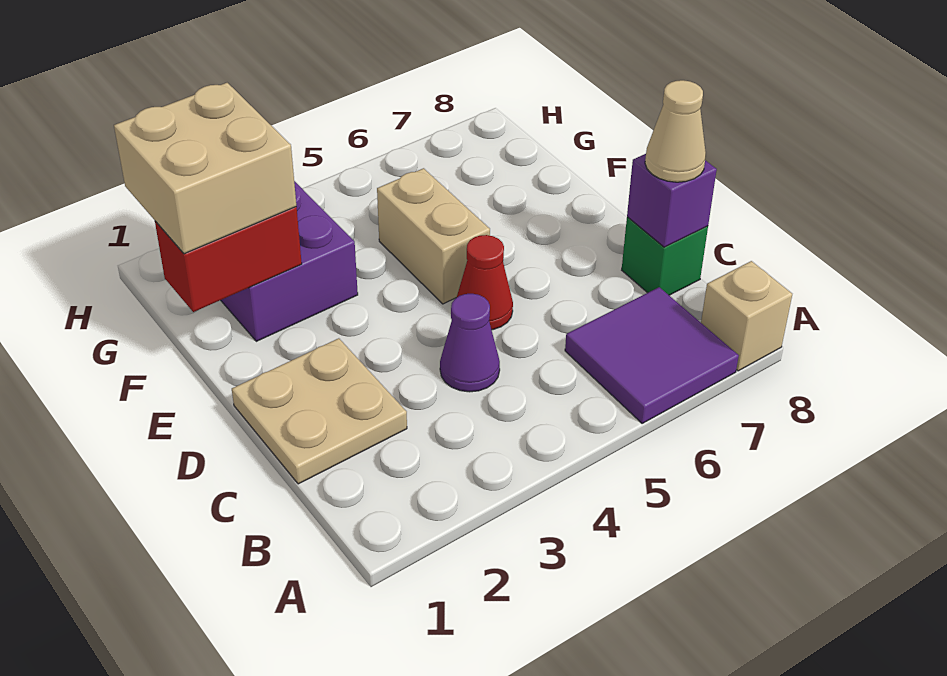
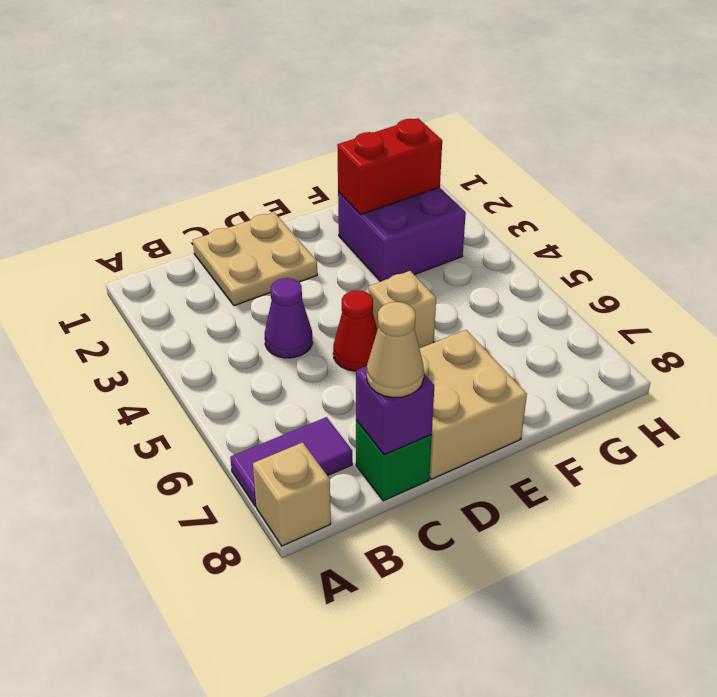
purple tile A6:B7 level 1 -> purple tile A7:B7 level 1
tan brick E5:F5 level 1 -> tan brick E5 level 1
red brick F1:F2 level 2 -> red brick F2:G2 level 2
tan brick F1:G2 level 3 -> tan brick D7:E8 level 1

